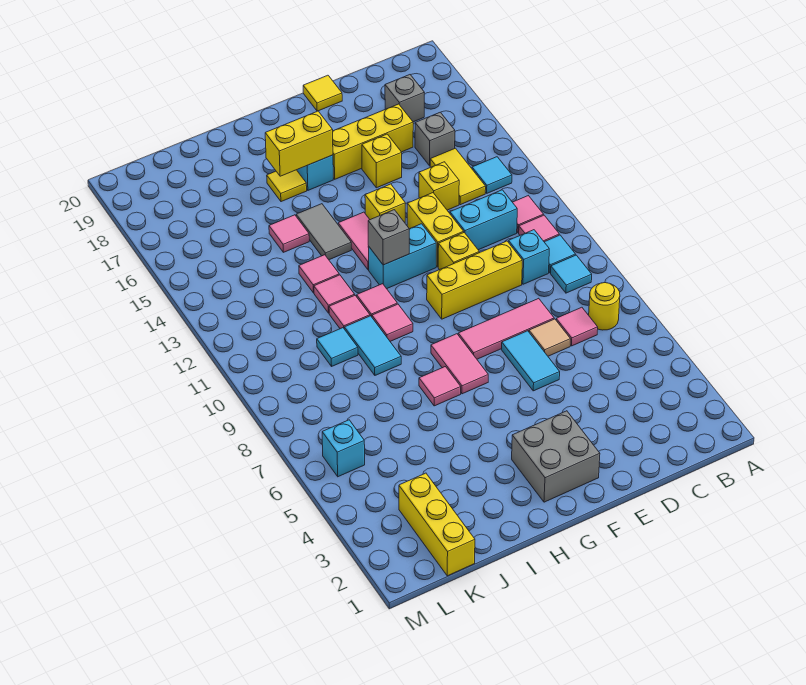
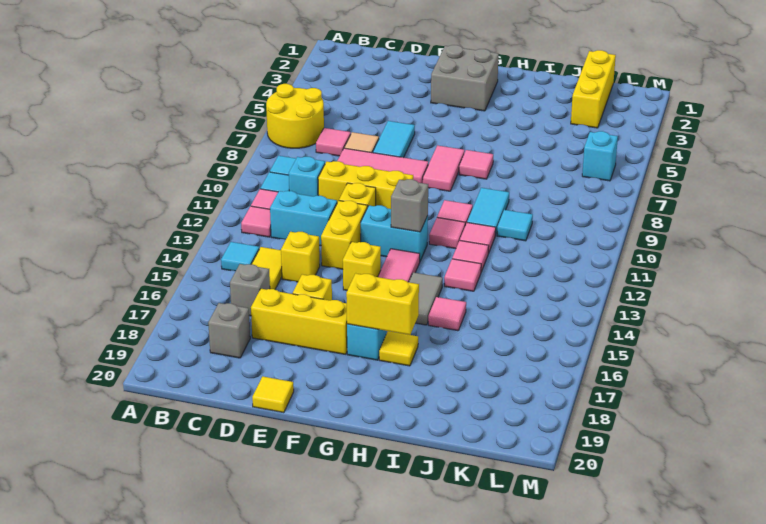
yellow round brick B7 level 1 -> yellow round brick A6:B7 level 1

